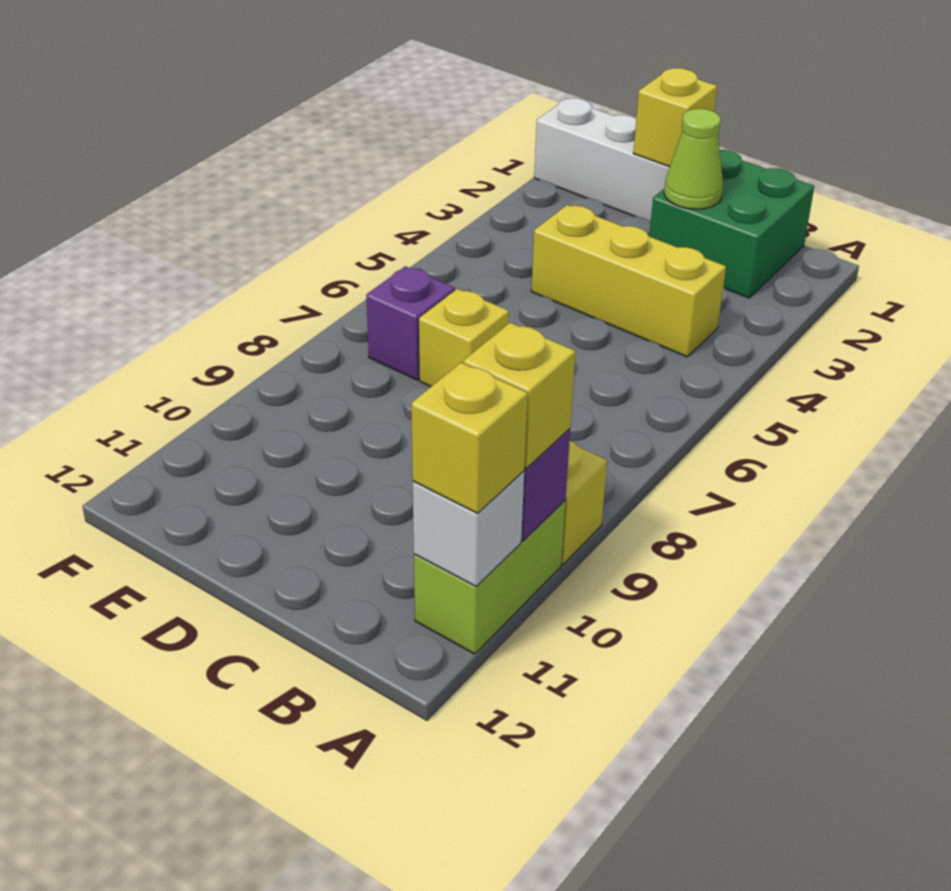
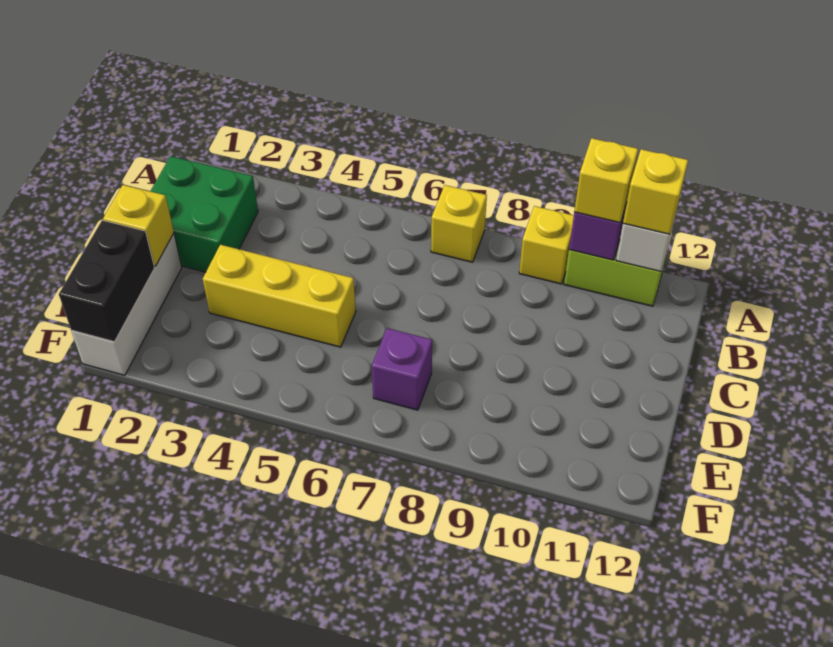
yellow brick B4:D4 level 1 -> yellow brick D3:D5 level 1
lime cone C2 level 2 -> none
yellow brick D7 level 1 -> yellow brick A7 level 1
none -> black brick E1:F1 level 2

